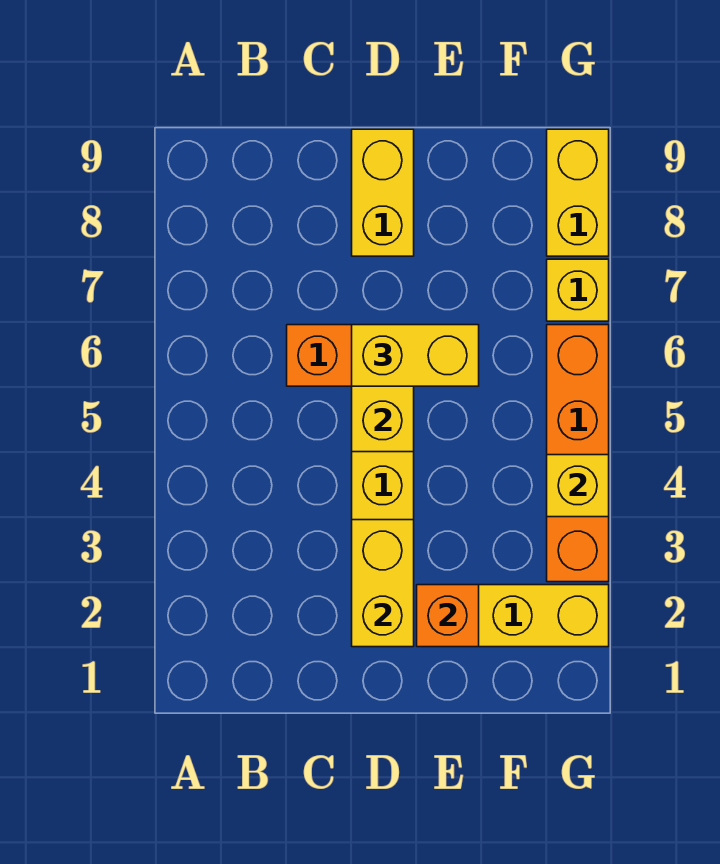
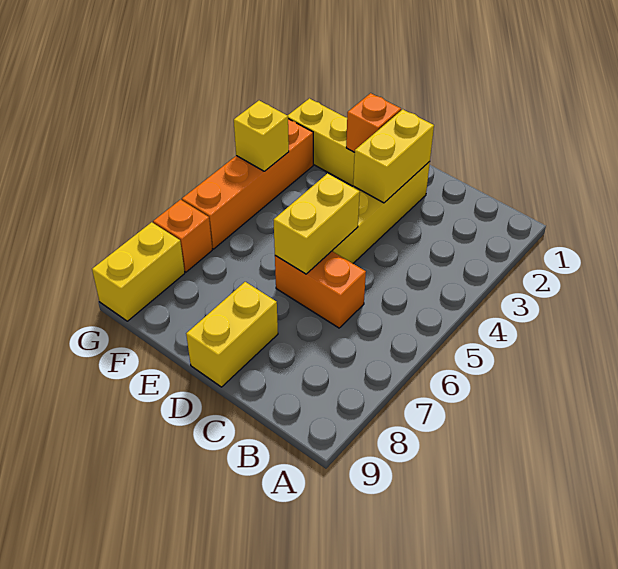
yellow brick D6:E6 level 3 -> none
yellow brick G7 level 1 -> orange brick G7 level 1

